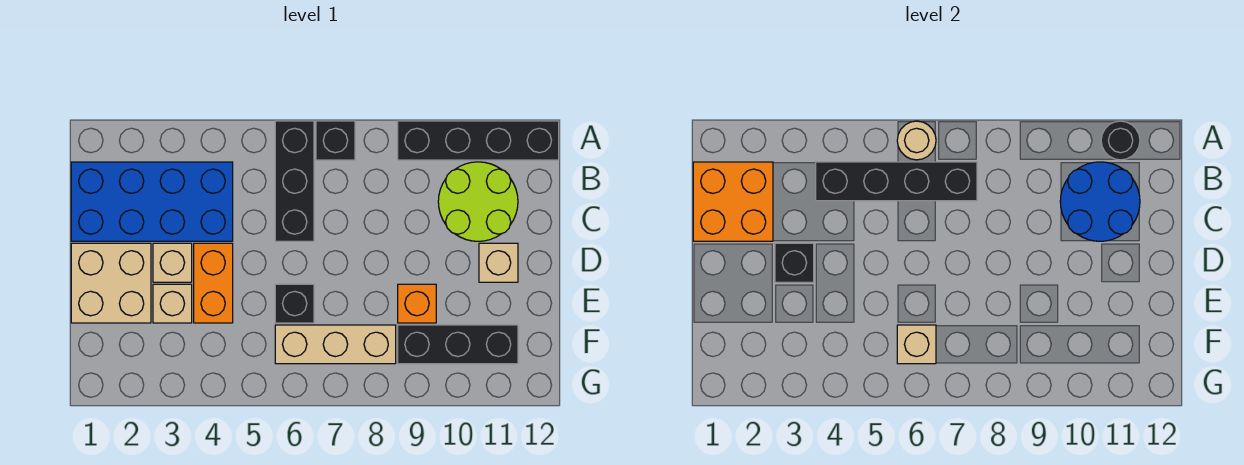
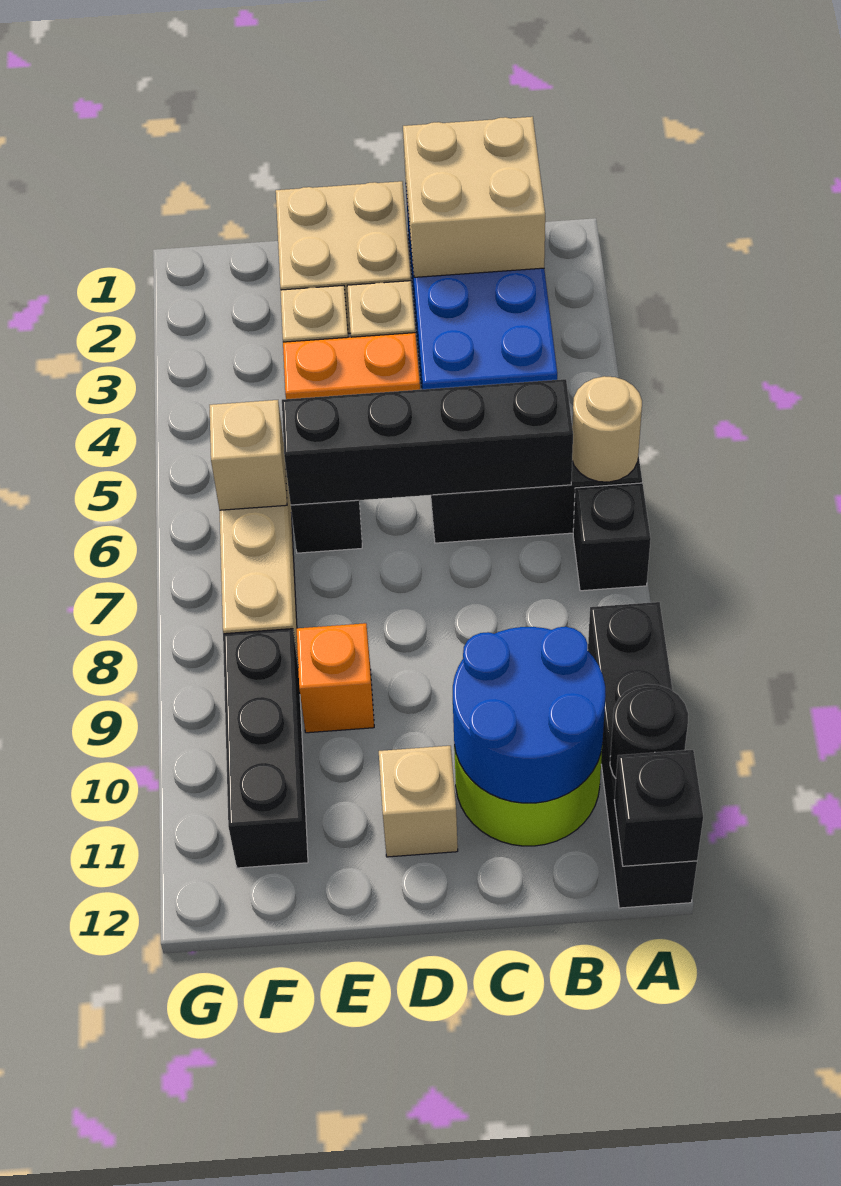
orange brick B1:C2 level 2 -> tan brick B1:C2 level 2
black brick B4:B7 level 2 -> black brick B6:E6 level 2
black brick D3 level 2 -> black brick A12 level 2

